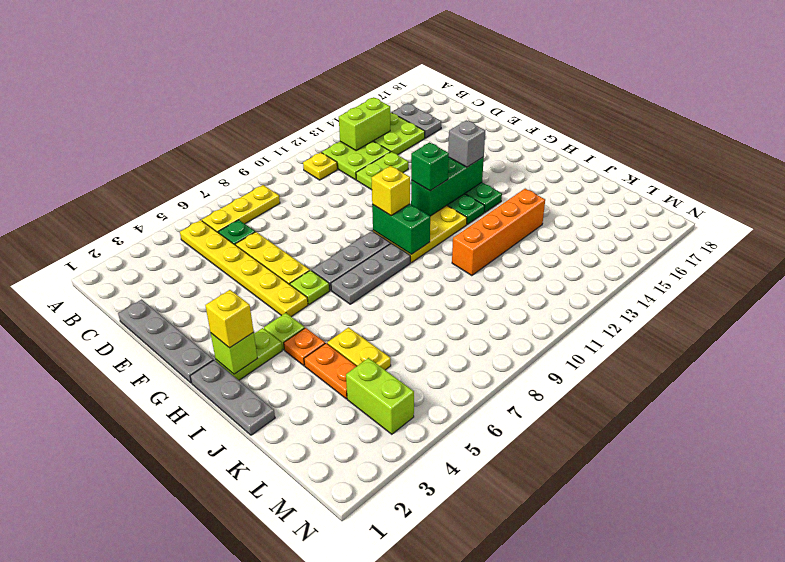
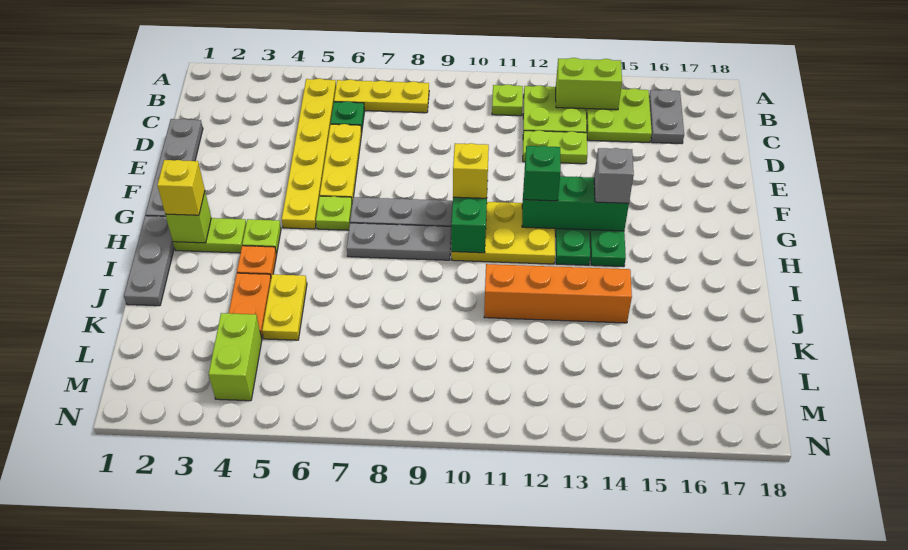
yellow plate B11 level 1 -> lime plate B11 level 1

